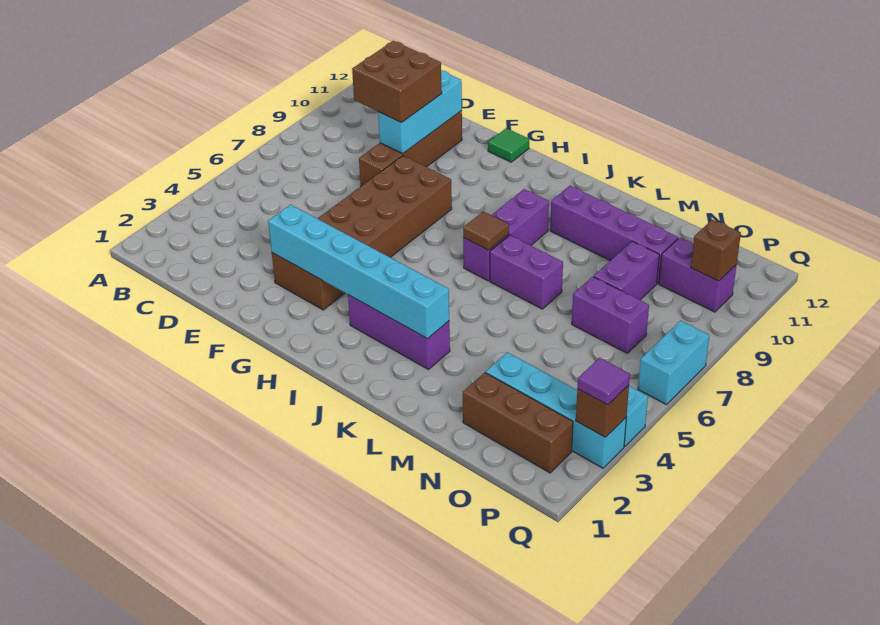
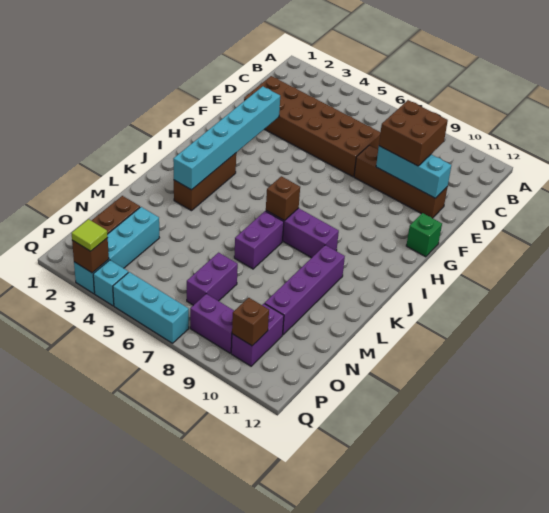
brown brick F3:G8 level 1 -> brown brick D2:E7 level 1
green tile G12 level 1 -> green brick G12 level 1
purple brick I3:K3 level 1 -> brown brick I3:K3 level 1
brown tile J7 level 2 -> brown brick J7 level 2
purple brick N8:N9 level 1 -> purple brick P8:P9 level 1
purple tile Q3 level 3 -> lime tile Q3 level 3
cyan brick Q6:Q7 level 1 -> cyan brick Q5:Q7 level 1

